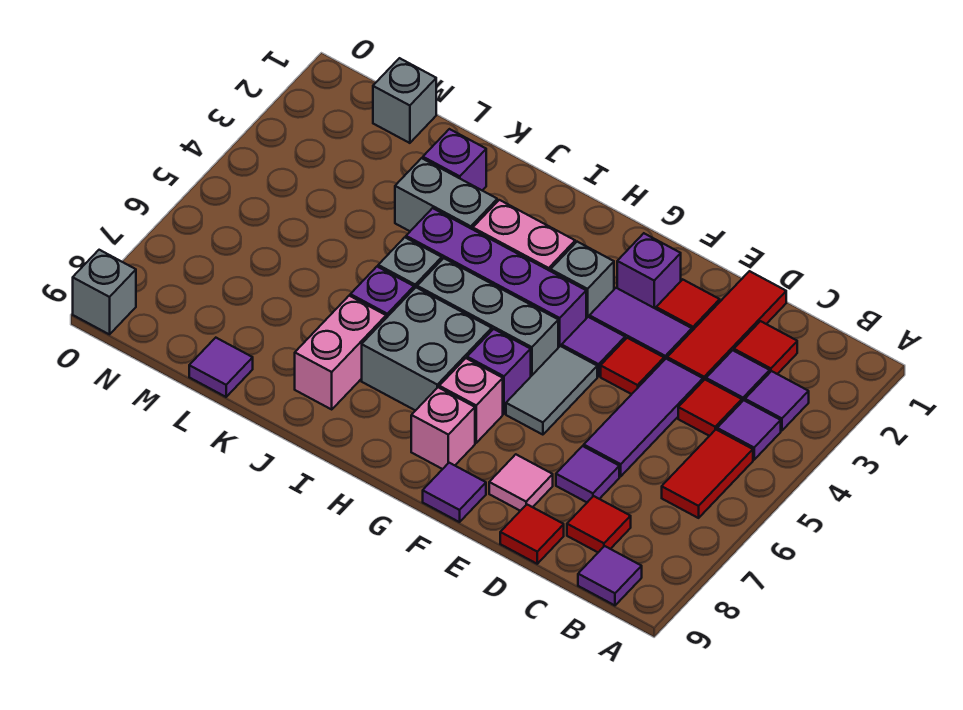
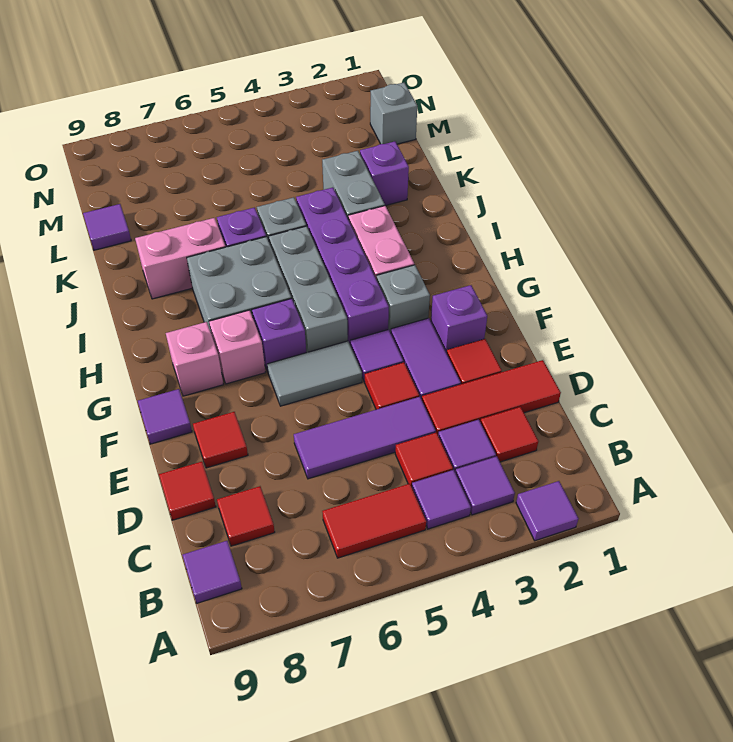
purple tile D7 level 1 -> purple tile A2 level 1
pink tile E8 level 1 -> red tile E8 level 1
grey brick O9 level 1 -> none

